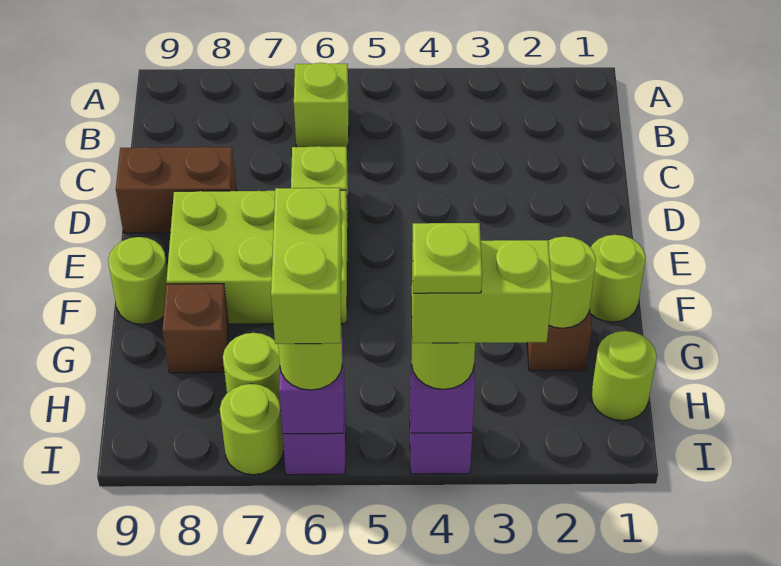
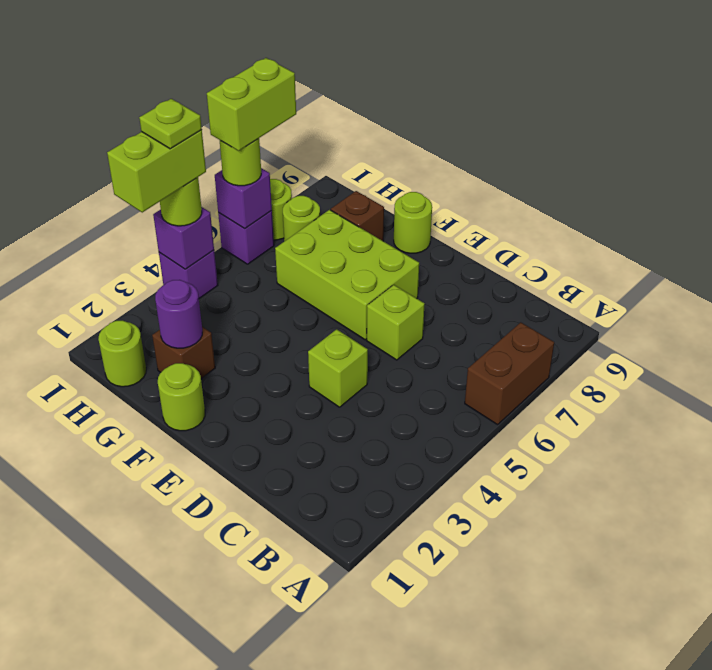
lime brick B6 level 1 -> lime brick D4 level 1
brown brick D8:D9 level 1 -> brown brick A6:A7 level 1
lime brick E6:F8 level 1 -> lime brick E6:G7 level 1
lime round brick G2 level 2 -> purple round brick G2 level 2
lime brick H6:I6 level 4 -> lime brick I6:I7 level 4

